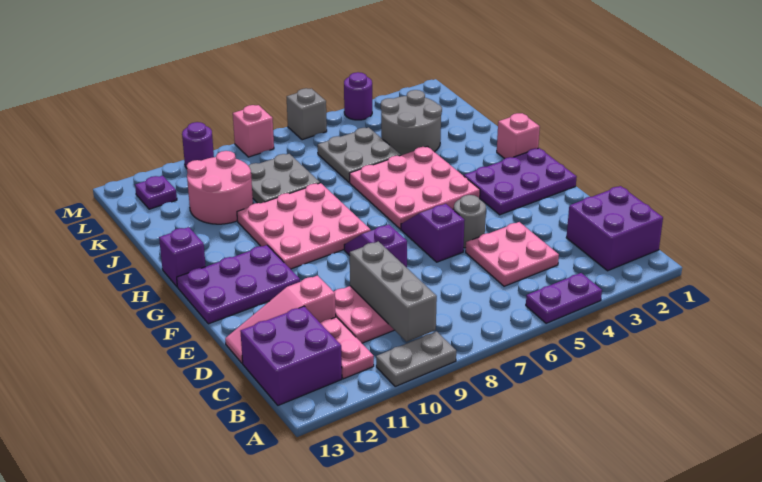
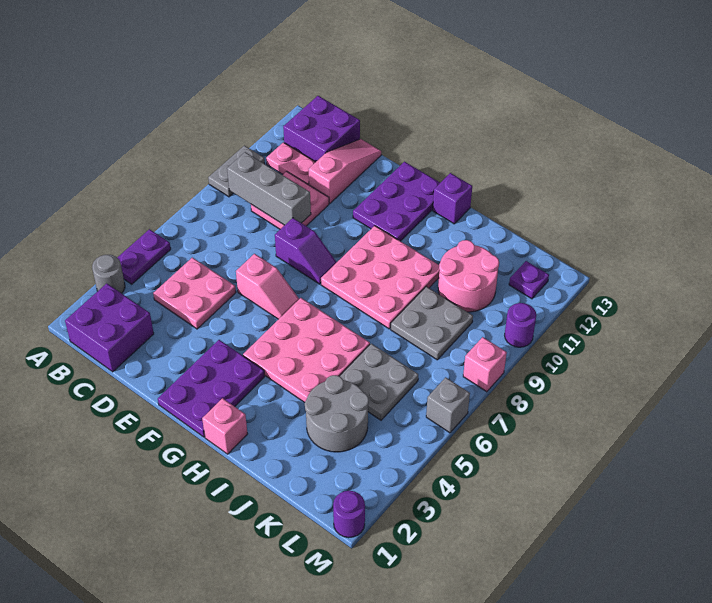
grey round brick E5 level 1 -> grey round brick A3 level 1
purple slope E6:F6 level 1 top E -> pink slope E6:F6 level 1 top E
purple round brick M4 level 1 -> purple round brick M1 level 1

